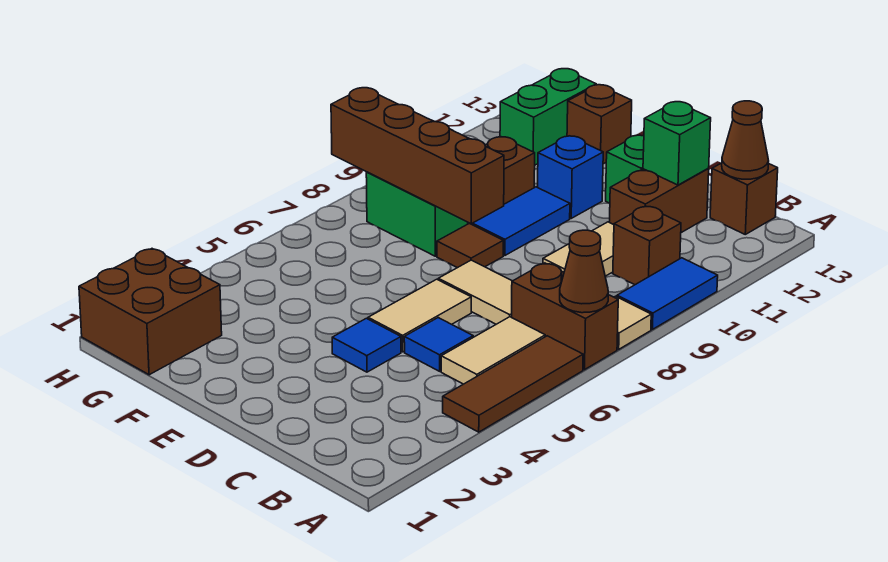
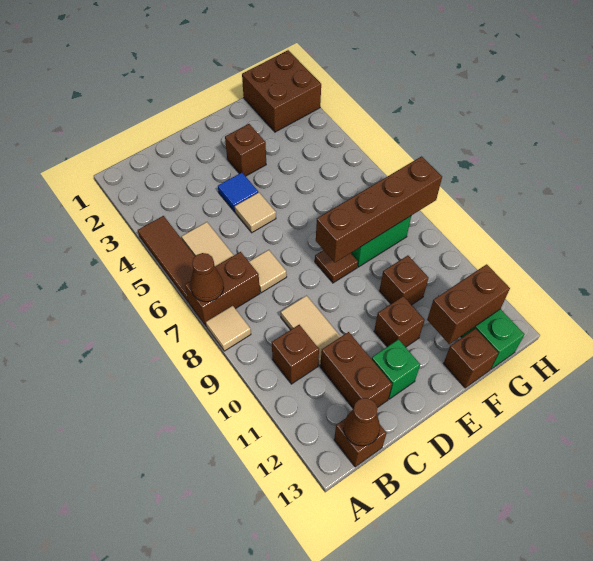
blue tile A9:A10 level 1 -> none
blue tile C5 level 1 -> none
tan tile C7:D7 level 1 -> tan tile C7 level 1
green brick C12 level 2 -> none
tan tile D5:D6 level 1 -> tan tile D5 level 1
none -> brown brick E3 level 1
blue tile E9:E10 level 1 -> none
blue brick E11 level 1 -> brown brick E11 level 1
none -> brown brick F12:G12 level 2

